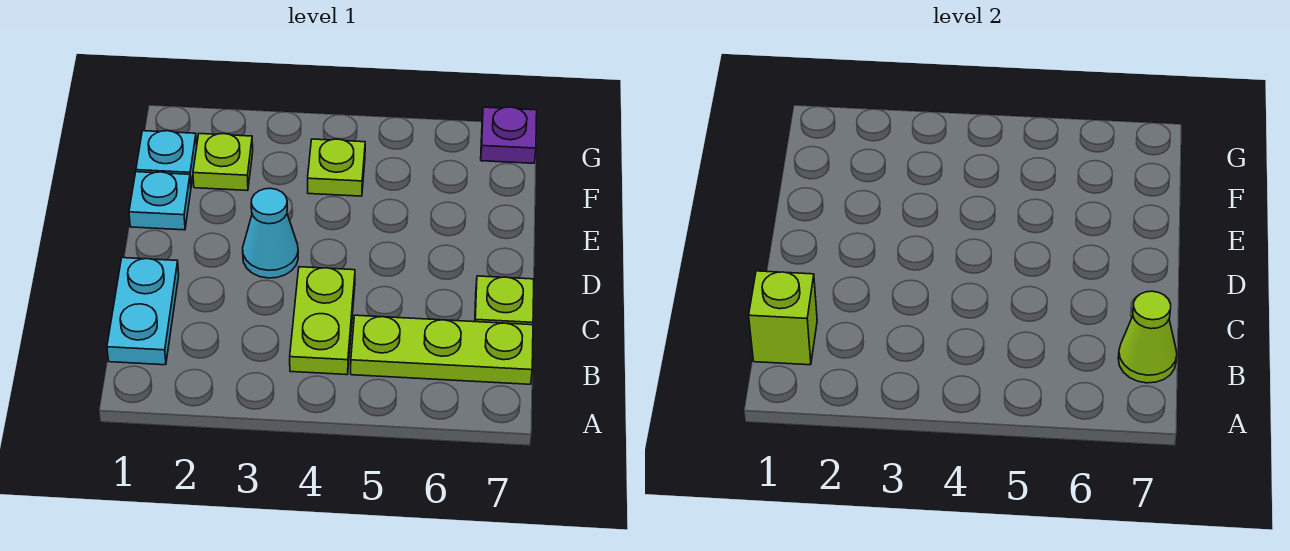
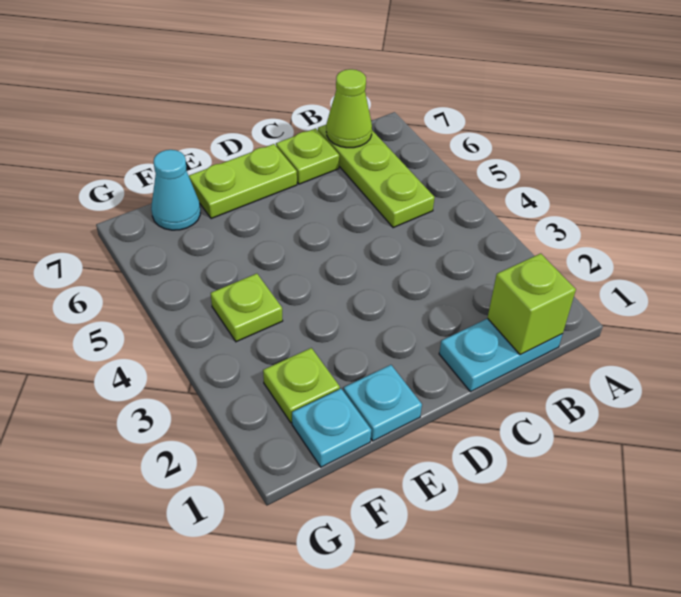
lime plate B4:C4 level 1 -> lime plate D7:E7 level 1
cyan cone D3 level 1 -> cyan cone F7 level 1
purple plate G7 level 1 -> none

